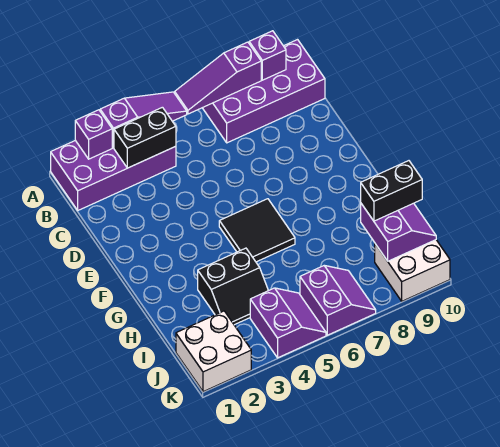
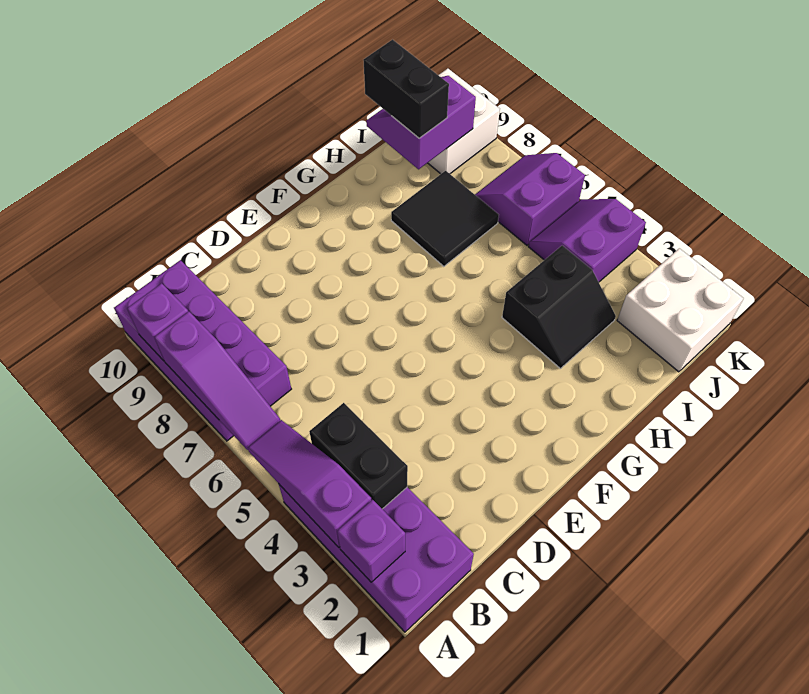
black tile F5:G6 level 1 -> black tile H7:I8 level 1
black slope H3:I4 level 1 top H -> black slope H3:I4 level 1 top 4

